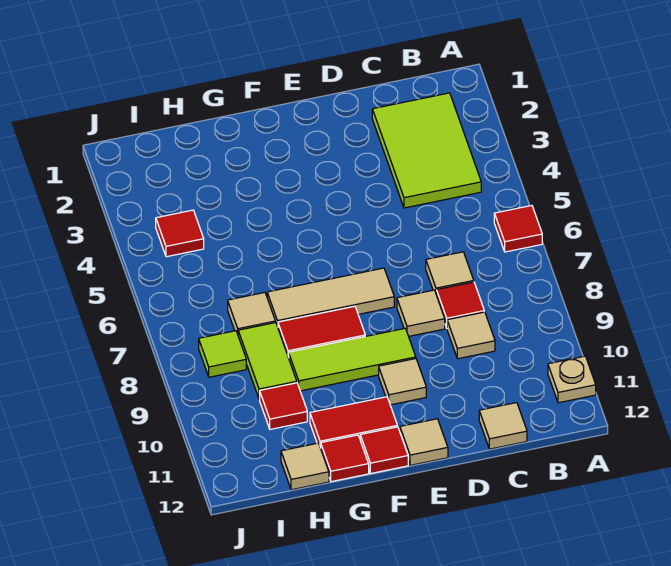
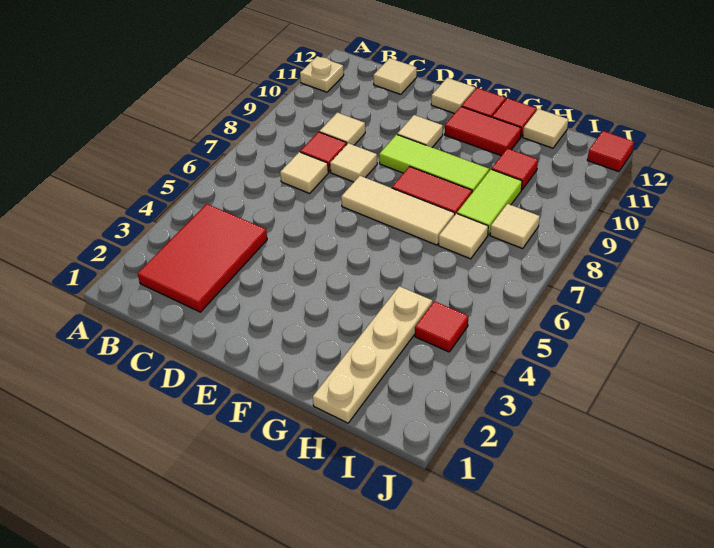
red tile A6 level 1 -> red tile J12 level 1
lime tile B2:C4 level 1 -> red tile B2:C4 level 1
none -> tan plate H1:H4 level 1
lime tile I8 level 1 -> tan tile I8 level 1

